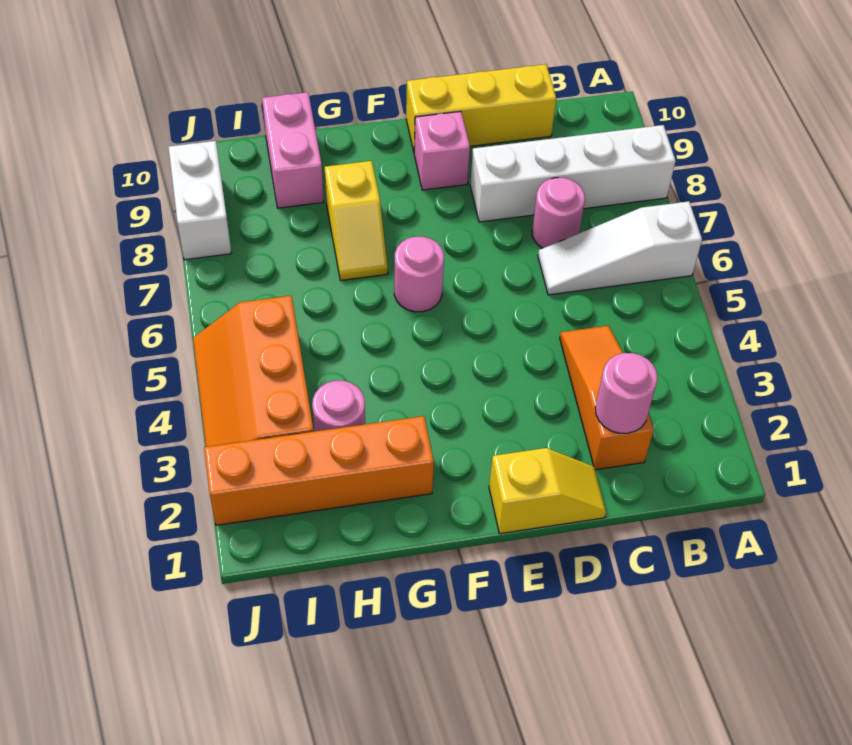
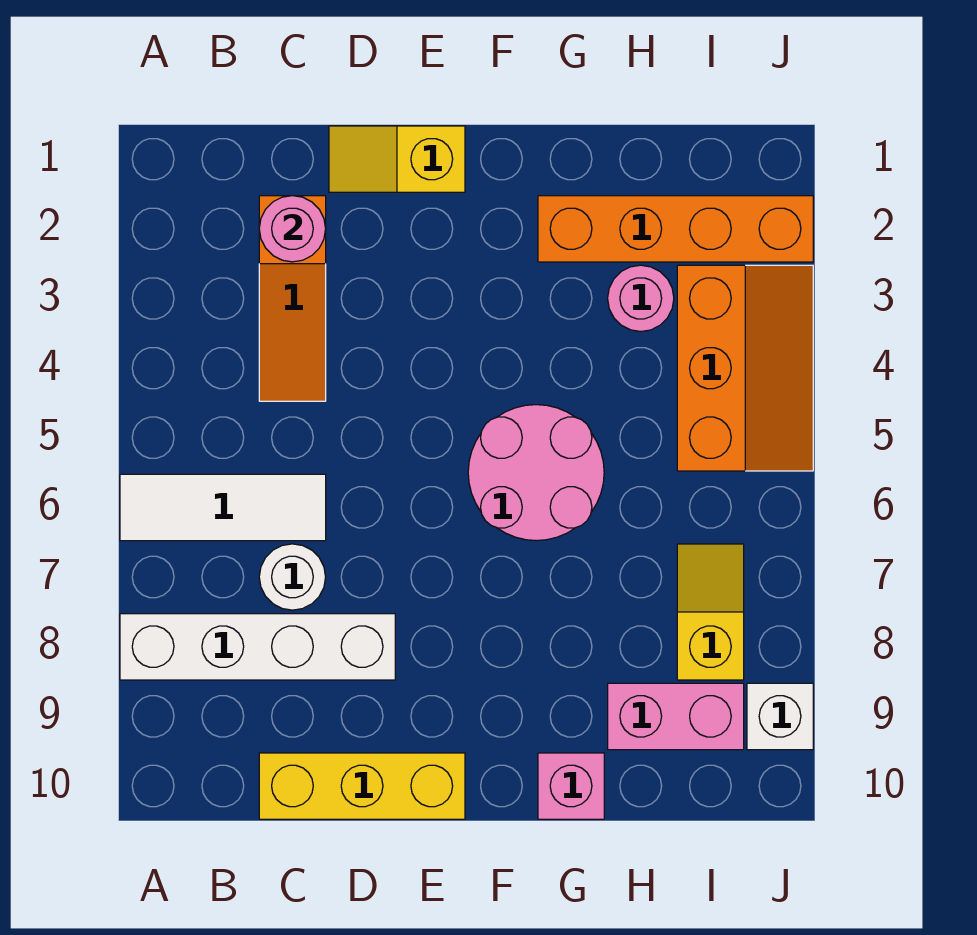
white slope A6:C6 level 1 top A -> white tile A6:C6 level 1
pink round brick C7 level 1 -> white round brick C7 level 1
pink brick E9 level 1 -> pink brick G10 level 1
pink round brick F6 level 1 -> pink round brick F5:G6 level 1
yellow slope G7:G8 level 1 top 8 -> yellow slope I7:I8 level 1 top 8
pink brick H9:H10 level 1 -> pink brick H9:I9 level 1
white brick J8:J9 level 1 -> white brick J9 level 1

